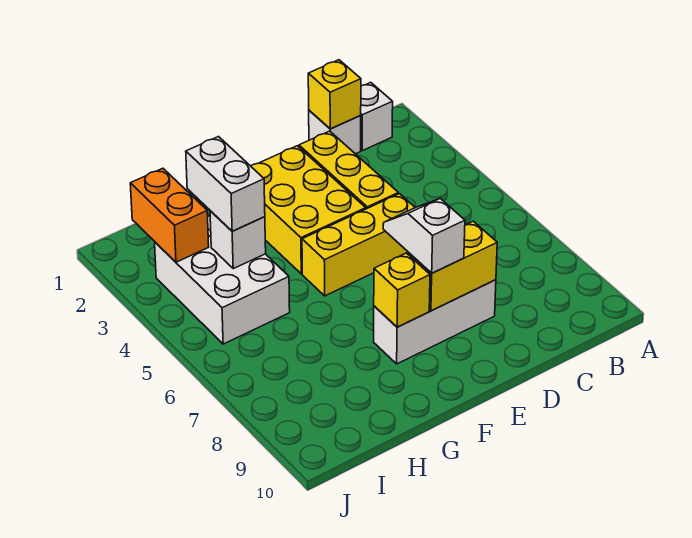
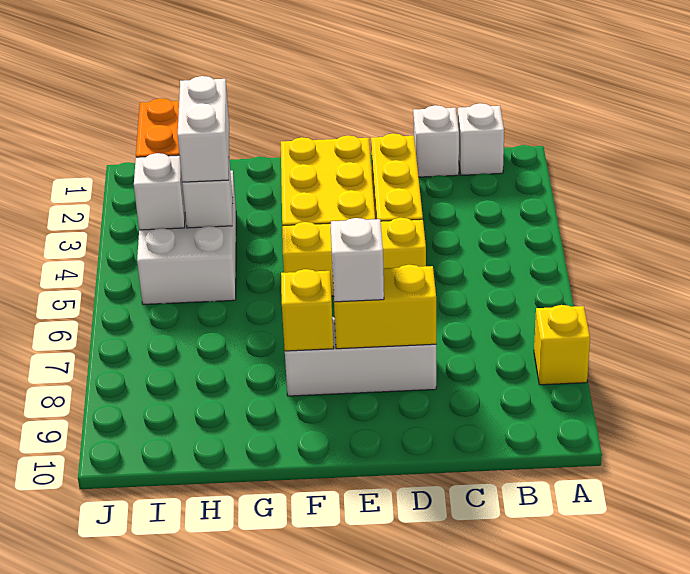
yellow brick C1 level 2 -> yellow brick A8 level 1
none -> white brick I4 level 2

